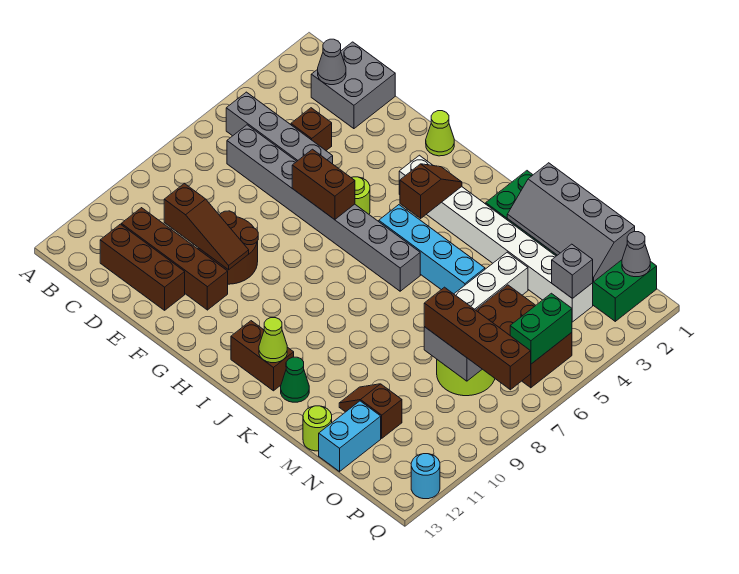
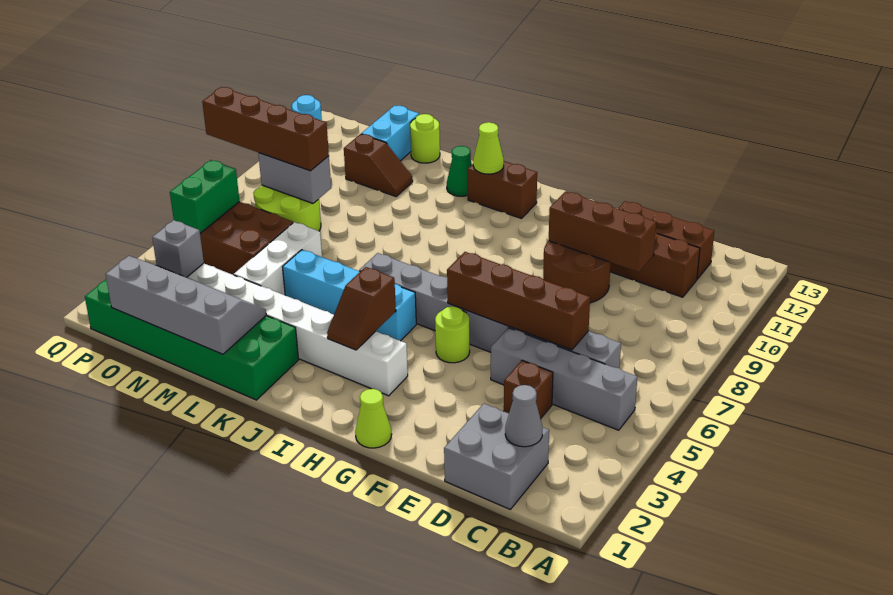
brown slope D10:F10 level 2 top D -> brown brick D10:F10 level 2
brown brick F6:G6 level 2 -> brown brick D6:G6 level 2
grey cone P1 level 2 -> none

